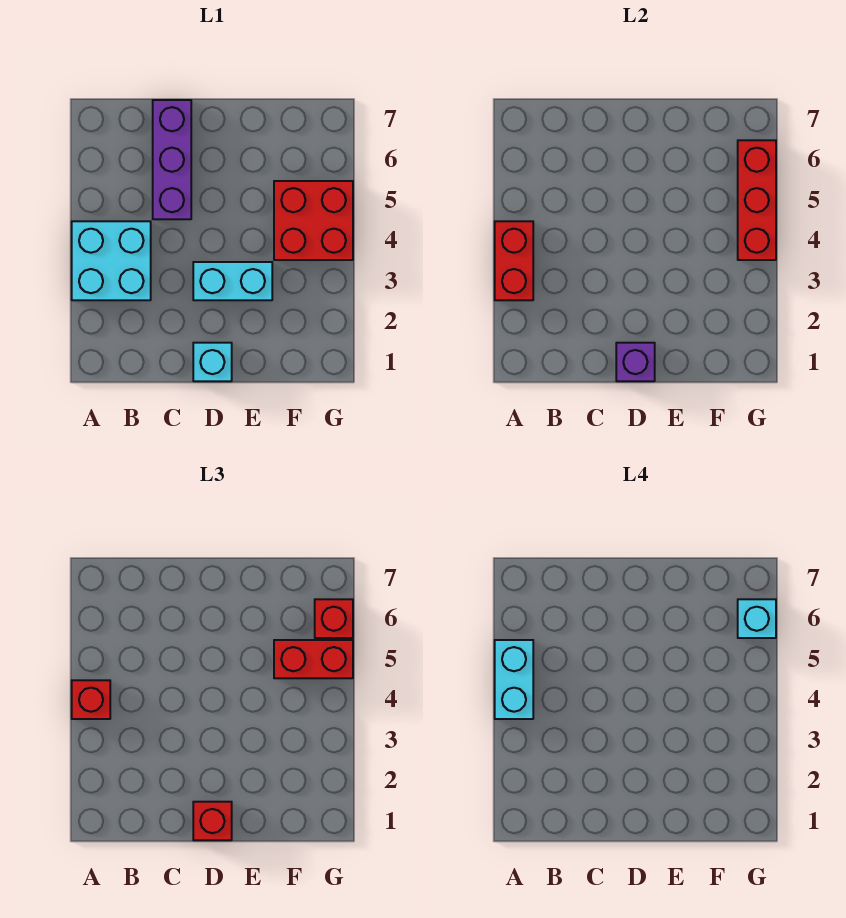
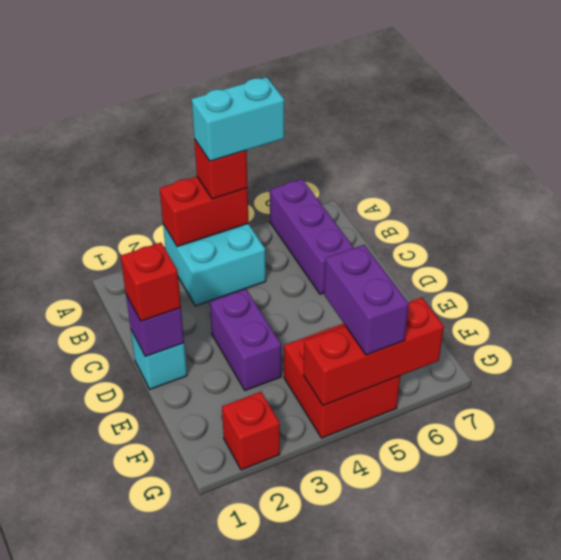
purple brick C5:C7 level 1 -> purple brick A6:C6 level 1
cyan brick D3:E3 level 1 -> purple brick D3:E3 level 1
red brick F5:G5 level 3 -> purple brick F5:G5 level 3
red brick G6 level 3 -> red brick G2 level 1
cyan brick G6 level 4 -> none

